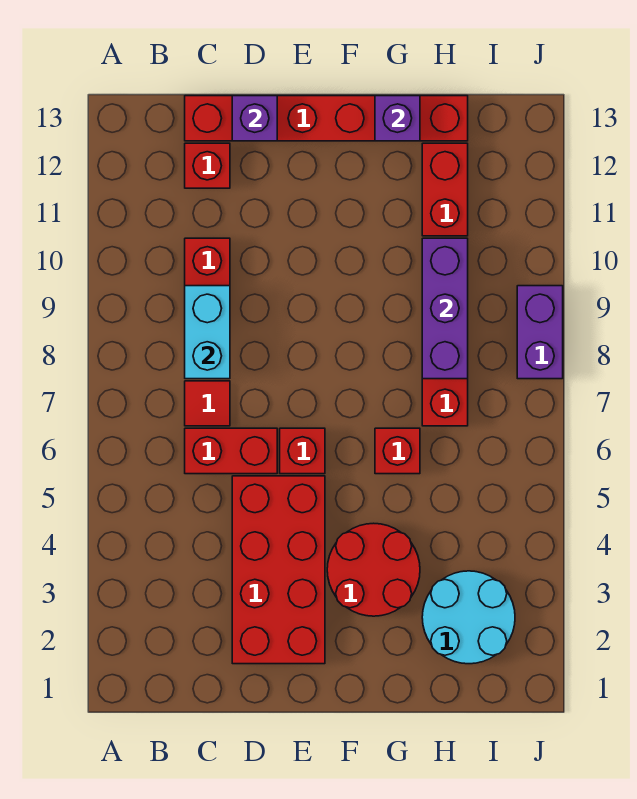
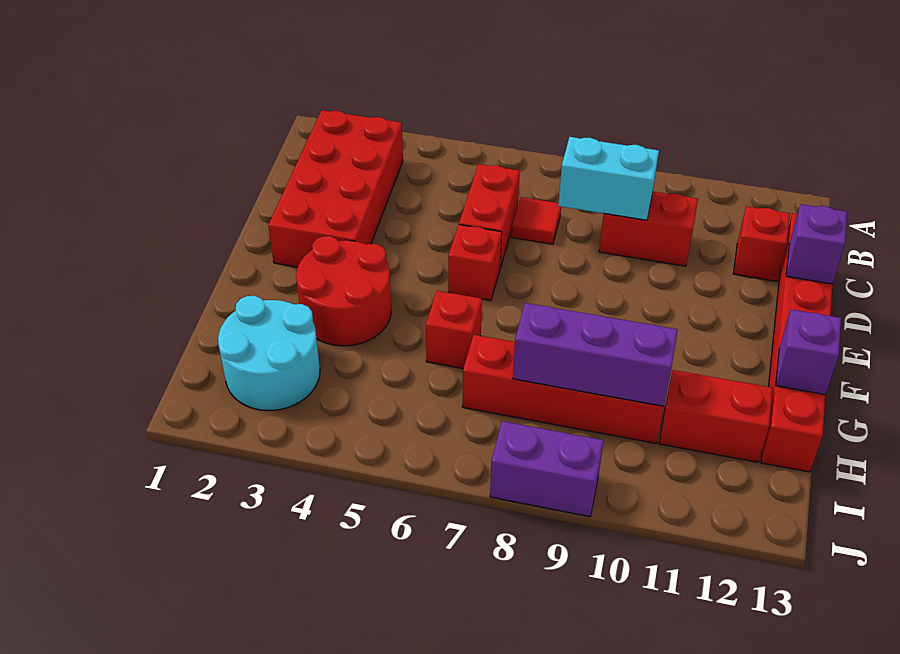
red brick D2:E5 level 1 -> red brick B2:E3 level 1

